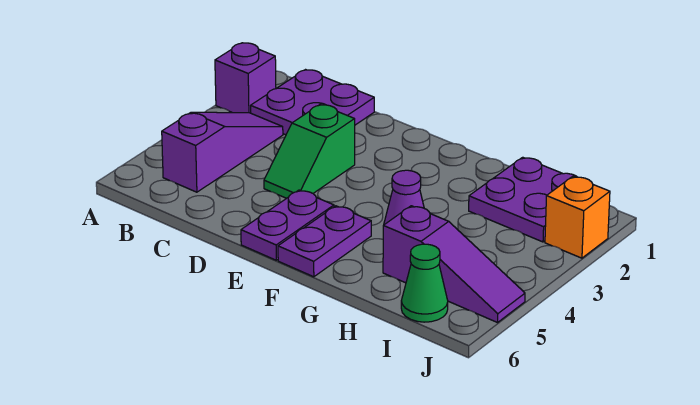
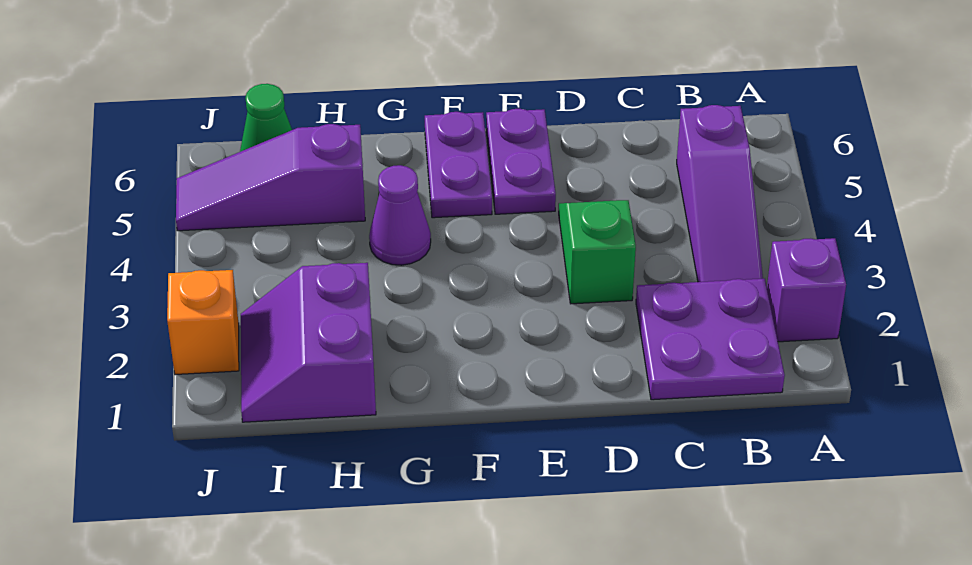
purple plate H1:I2 level 1 -> purple slope H1:I2 level 1 top H

